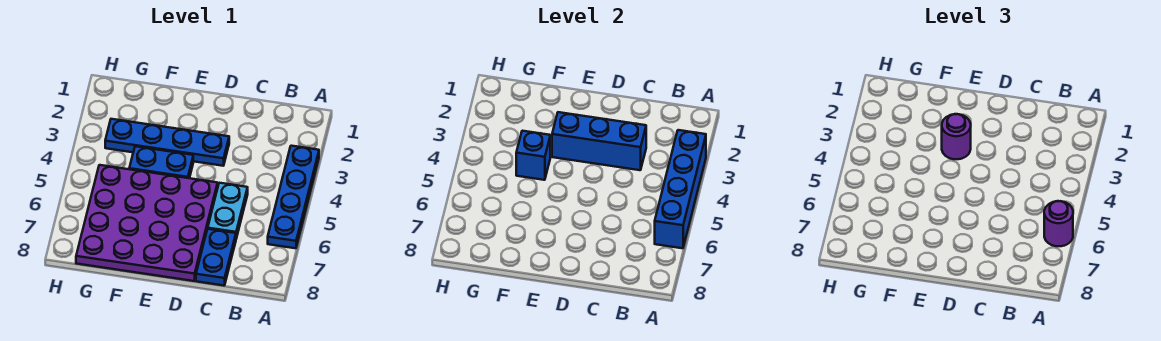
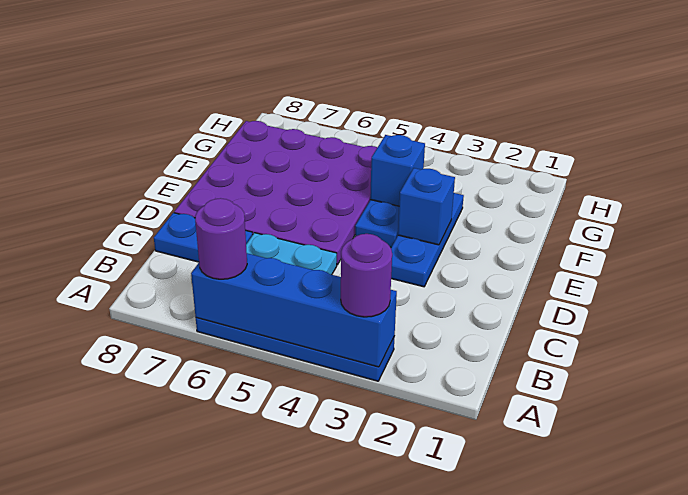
blue brick C3:E3 level 2 -> blue brick E3 level 2
blue plate D3:G3 level 1 -> blue plate D3:F3 level 1
purple round brick E3 level 3 -> purple round brick A3 level 3

